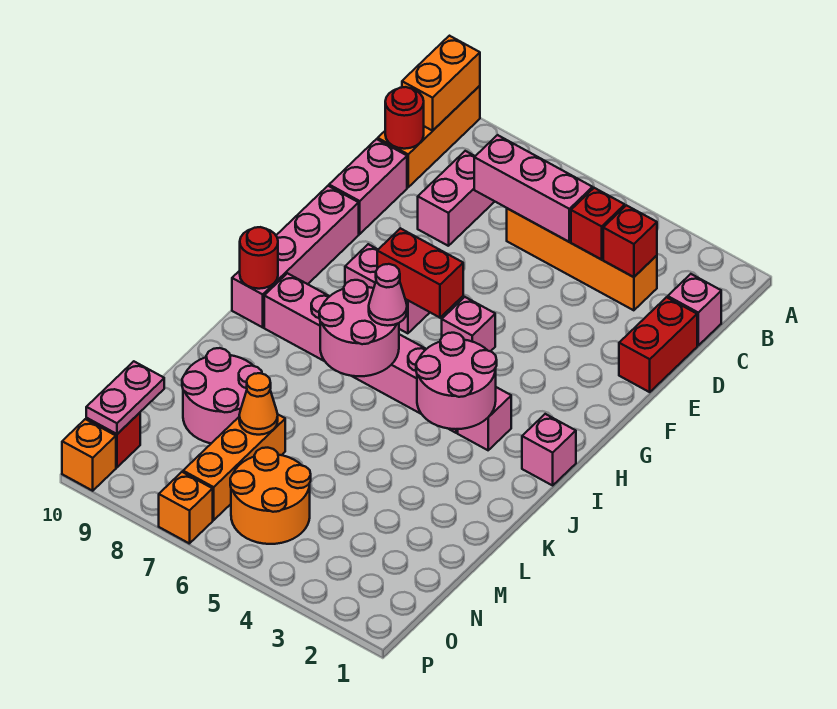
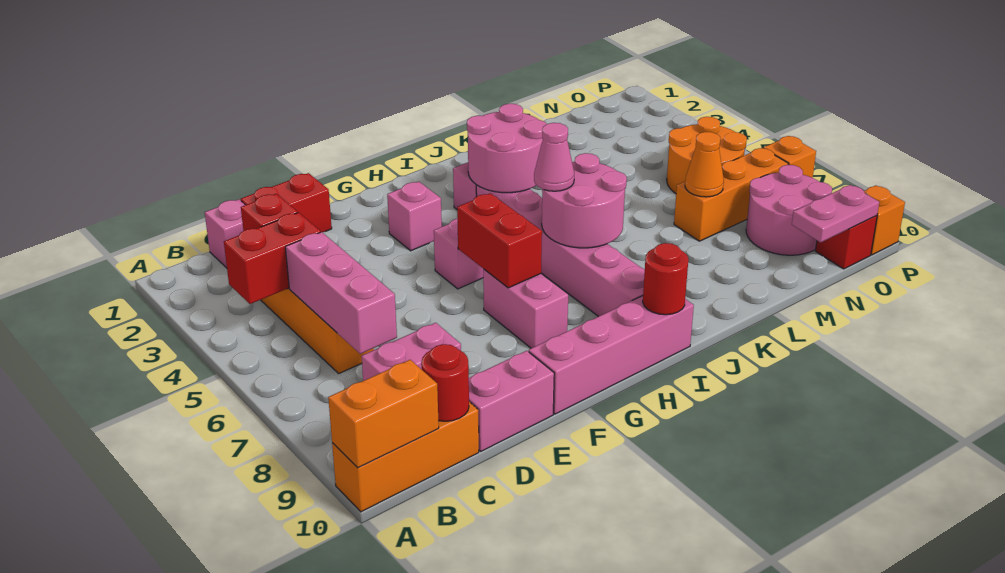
red brick C4 level 2 -> red brick B4:C4 level 2
pink brick I1 level 1 -> pink brick G3 level 1
pink round brick L8:M9 level 1 -> pink round brick N8:O9 level 1

